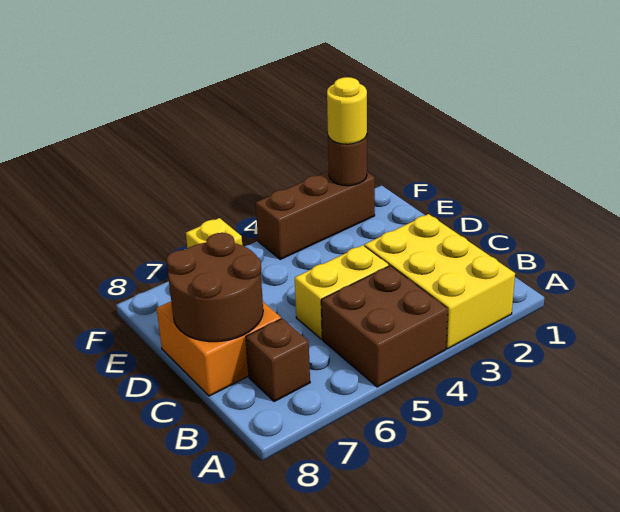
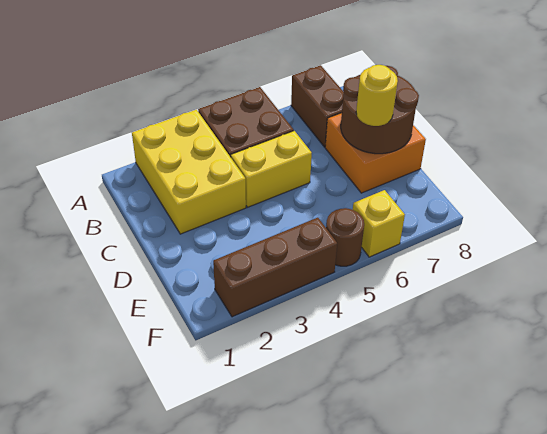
brown brick B7 level 1 -> brown brick A7:B7 level 1
brown round brick F2 level 2 -> brown round brick F5 level 1
yellow round brick F2 level 3 -> yellow round brick D7 level 3

